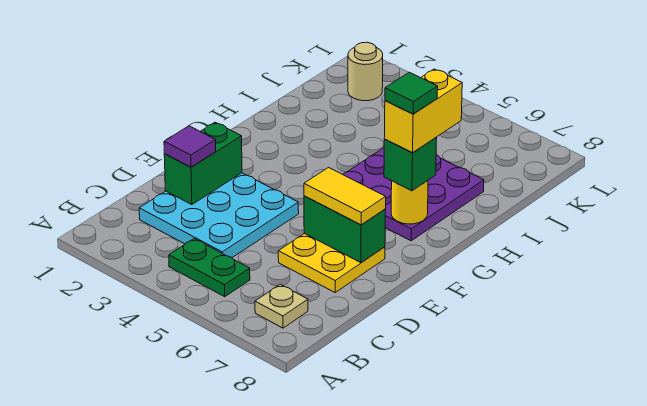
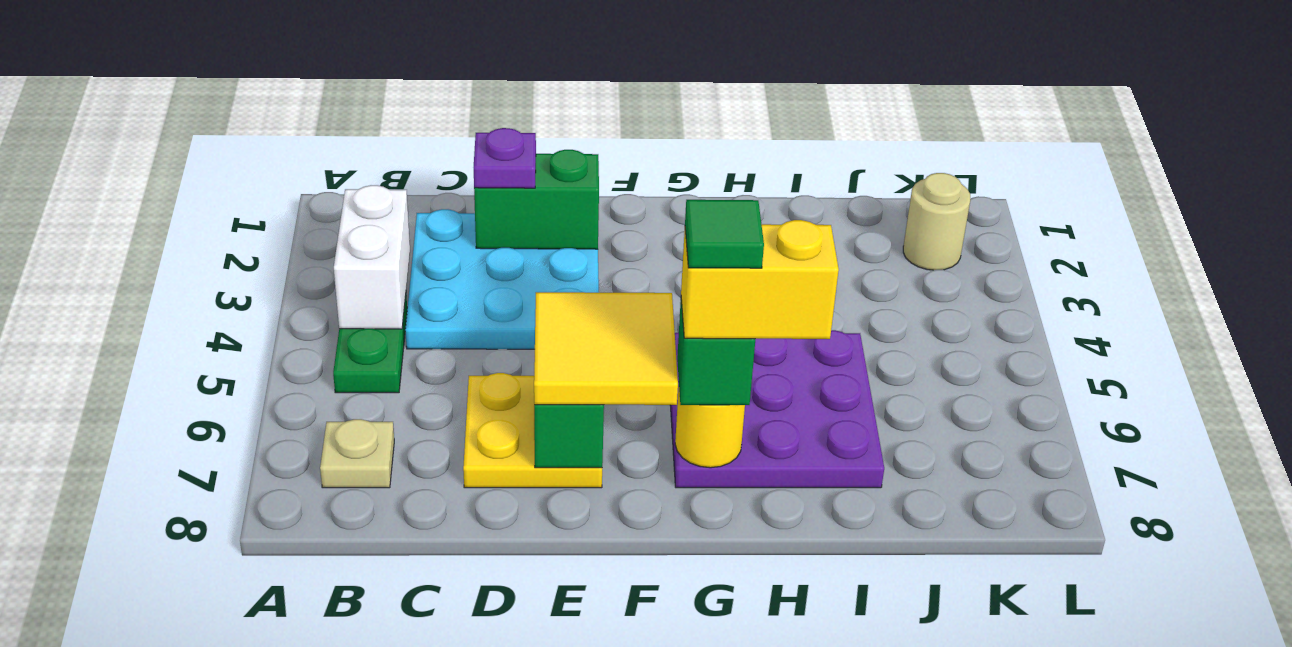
none -> white brick B3:B4 level 2
purple tile D2 level 3 -> purple plate D2 level 3
yellow tile E6:E7 level 3 -> yellow tile E6:F7 level 3

